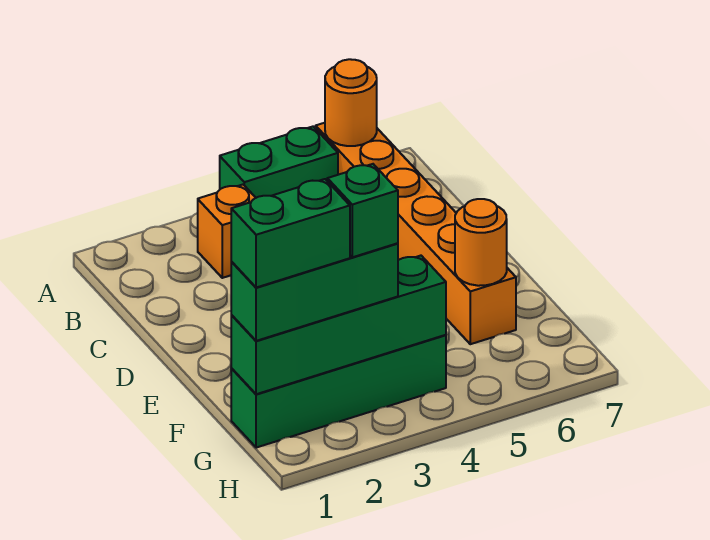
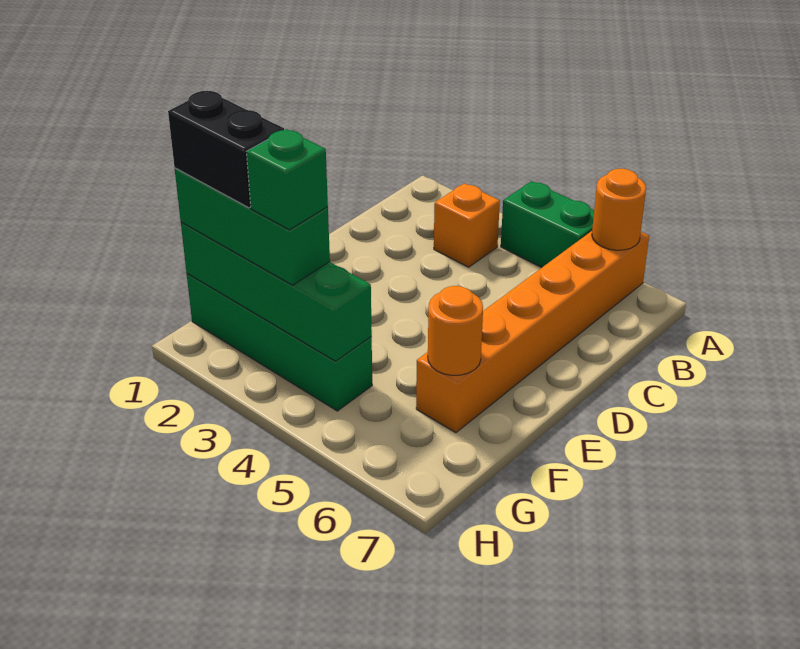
green brick G1:G2 level 4 -> black brick G1:G2 level 4

